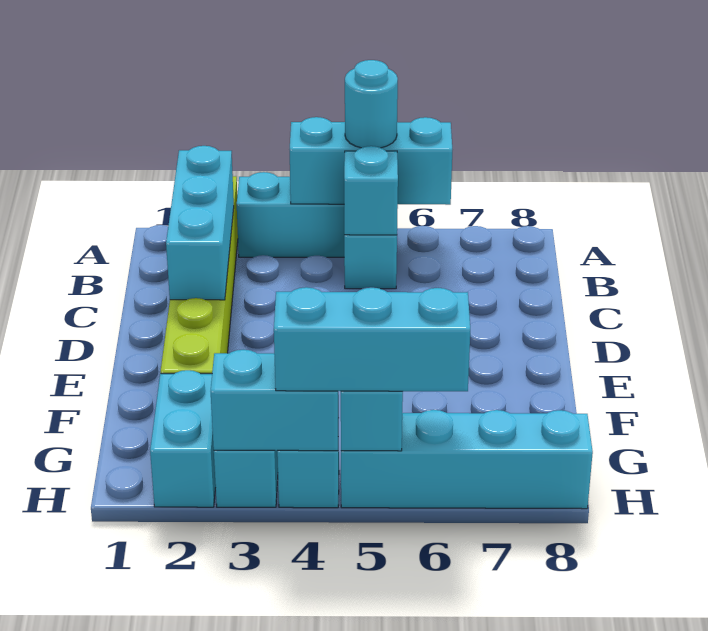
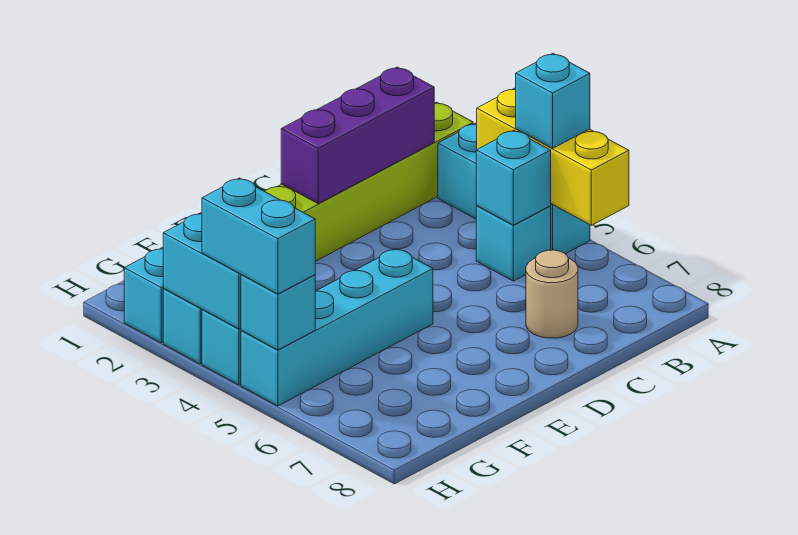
cyan brick A4:A6 level 2 -> yellow brick A4:A6 level 2
cyan round brick A5 level 3 -> cyan brick A5 level 3
cyan brick B2:D2 level 2 -> purple brick B2:D2 level 2
none -> tan round brick C7 level 1
cyan brick H4:H6 level 3 -> cyan brick H4:H5 level 3
cyan brick H5:H8 level 1 -> cyan brick E5:H5 level 1

